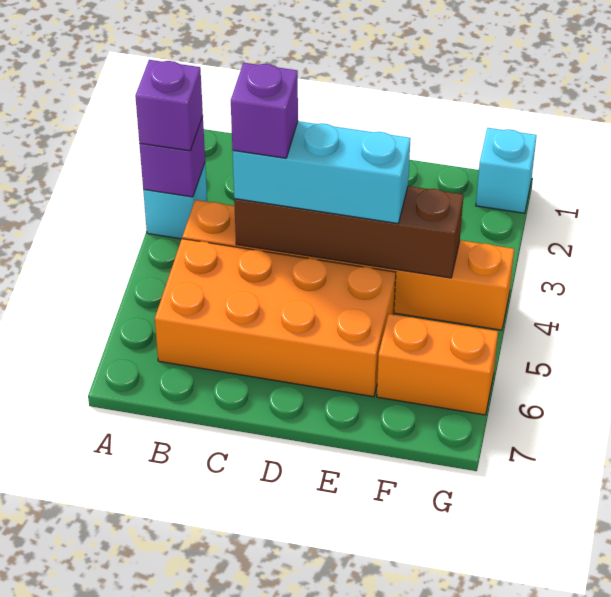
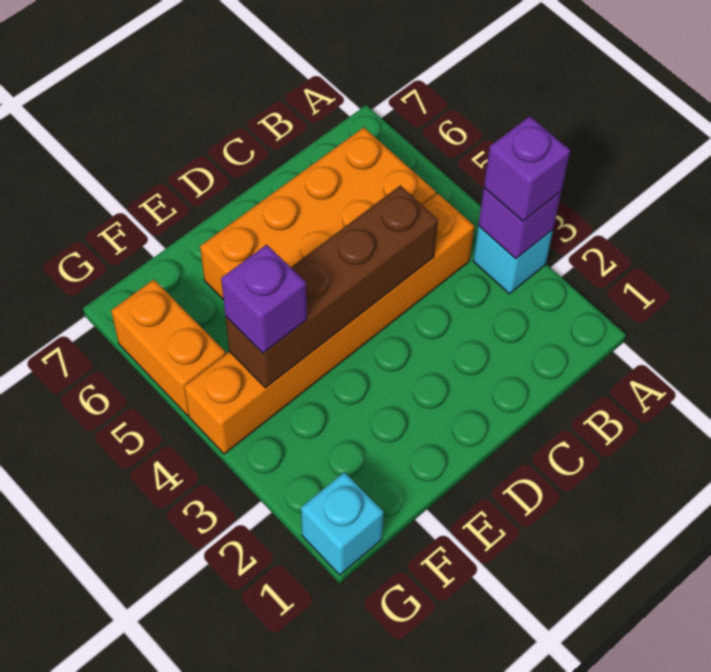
cyan brick C4:E4 level 3 -> none
purple brick C4 level 4 -> purple brick F4 level 3
orange brick F6:G6 level 1 -> orange brick G5:G6 level 1

